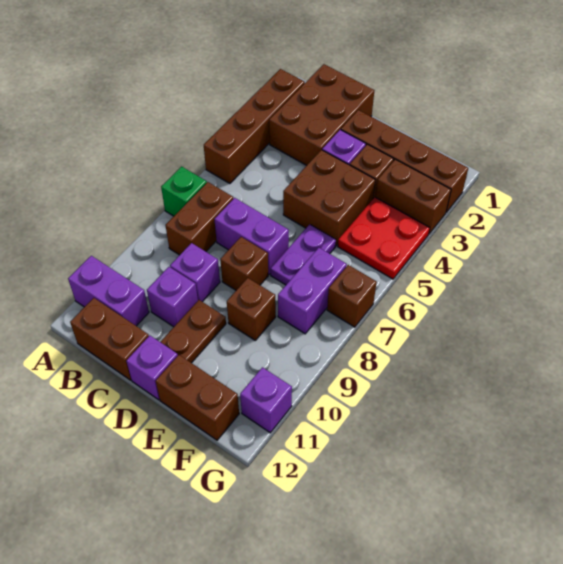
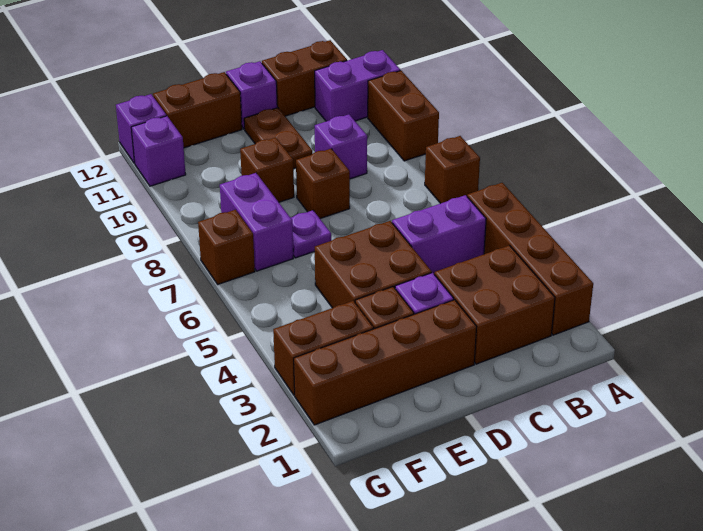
green brick A7 level 1 -> brown brick A7 level 1
brown brick B1:C3 level 1 -> brown brick B2:C3 level 1
brown brick B7:B8 level 1 -> brown brick A9:A10 level 1
purple brick C7:D7 level 1 -> purple brick B5:C5 level 1
purple brick C10 level 1 -> purple brick G12 level 1
purple plate E6:E7 level 1 -> purple plate E7 level 1
red plate F4:G5 level 1 -> none

